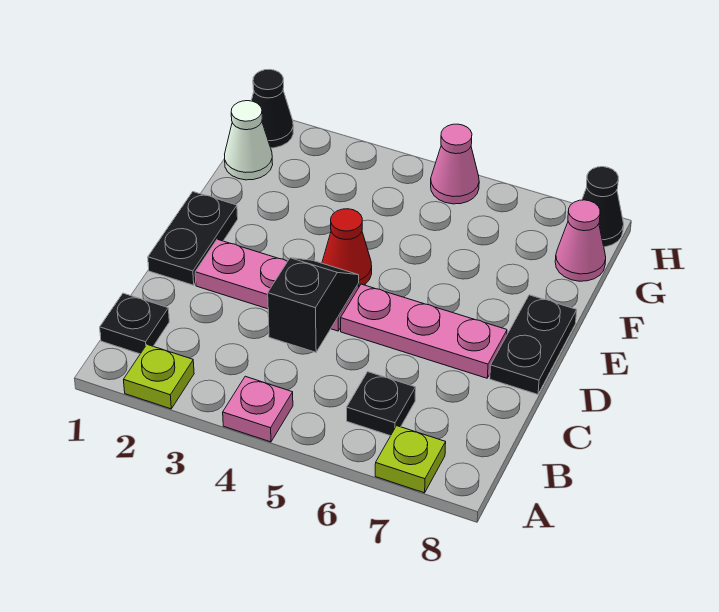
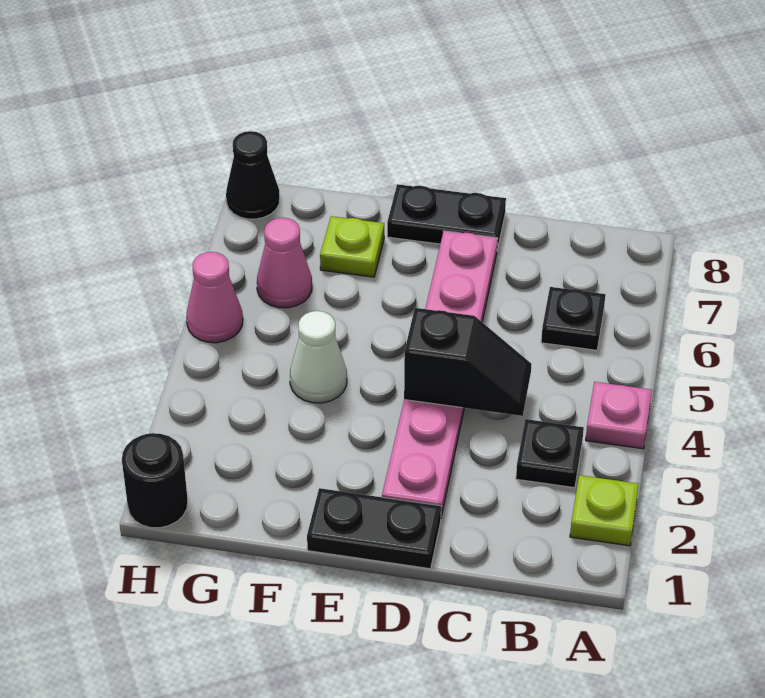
lime plate A7 level 1 -> lime plate F7 level 1
black plate B1 level 1 -> black plate B3 level 1
black slope C4:D4 level 2 top C -> black slope C4:D4 level 2 top D
red cone E4 level 1 -> none
white cone G1 level 1 -> white cone F4 level 1
pink cone G8 level 1 -> pink cone G6 level 1
black cone H1 level 1 -> black round brick H1 level 1

